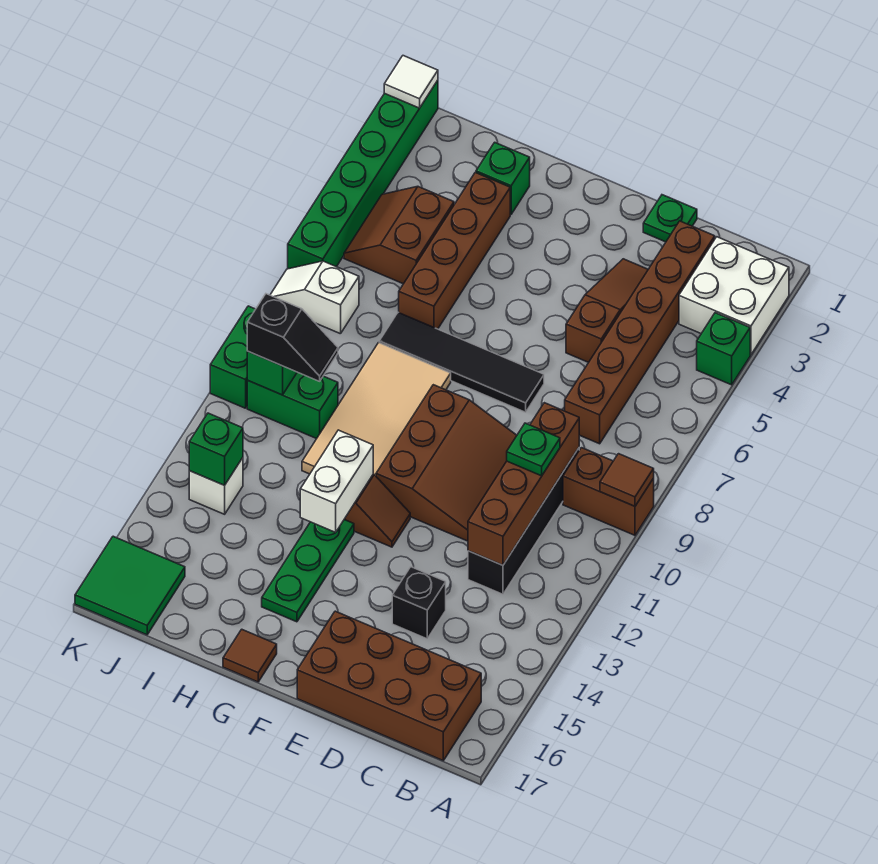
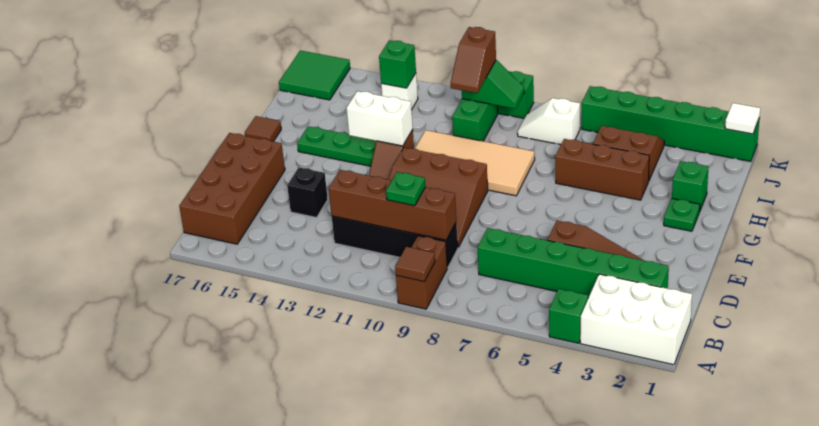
white brick A2:B3 level 1 -> white brick A1:B3 level 1
brown brick C2:C7 level 1 -> green brick C2:C7 level 1
green plate D1 level 1 -> green plate G2 level 1
black tile E7:H7 level 1 -> none
brown brick H3:H6 level 1 -> brown brick H4:H6 level 1
black slope I10:J10 level 3 top J -> brown slope I10:J10 level 3 top J
white slope J7:K7 level 1 top J -> white slope J7:J8 level 1 top 7

